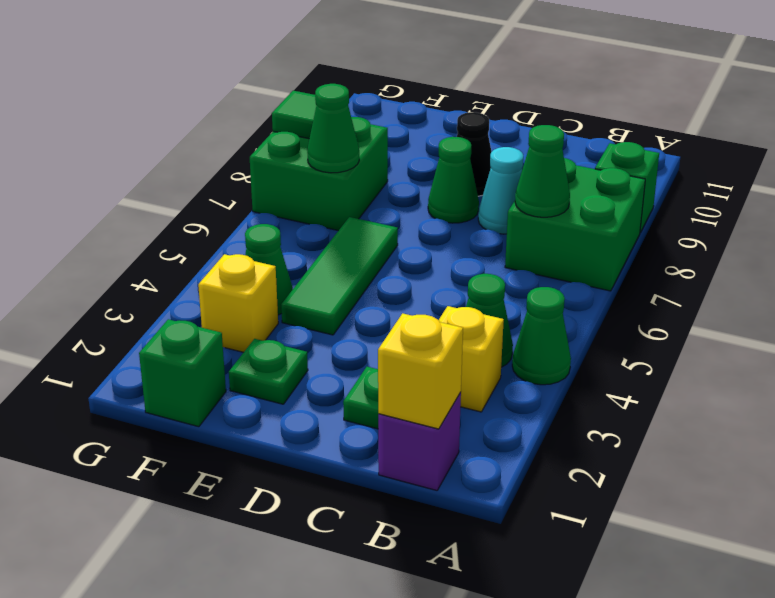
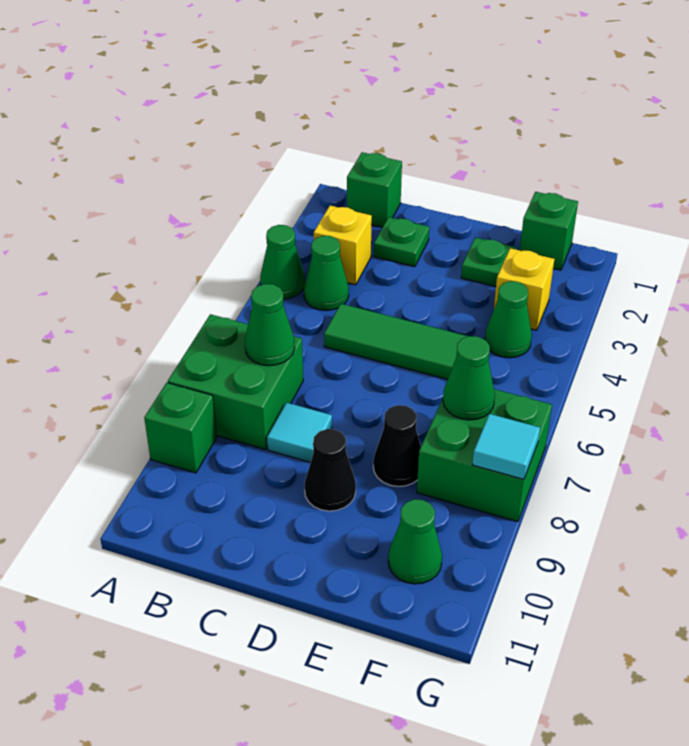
purple brick B1 level 1 -> green brick B1 level 1
yellow brick B1 level 2 -> none
cyan cone C8 level 1 -> cyan tile C8 level 1
green cone D8 level 1 -> green cone F10 level 1
green tile E4:E6 level 1 -> green tile C5:E5 level 1
none -> black cone E8 level 1
green tile G8 level 2 -> cyan tile G8 level 2

